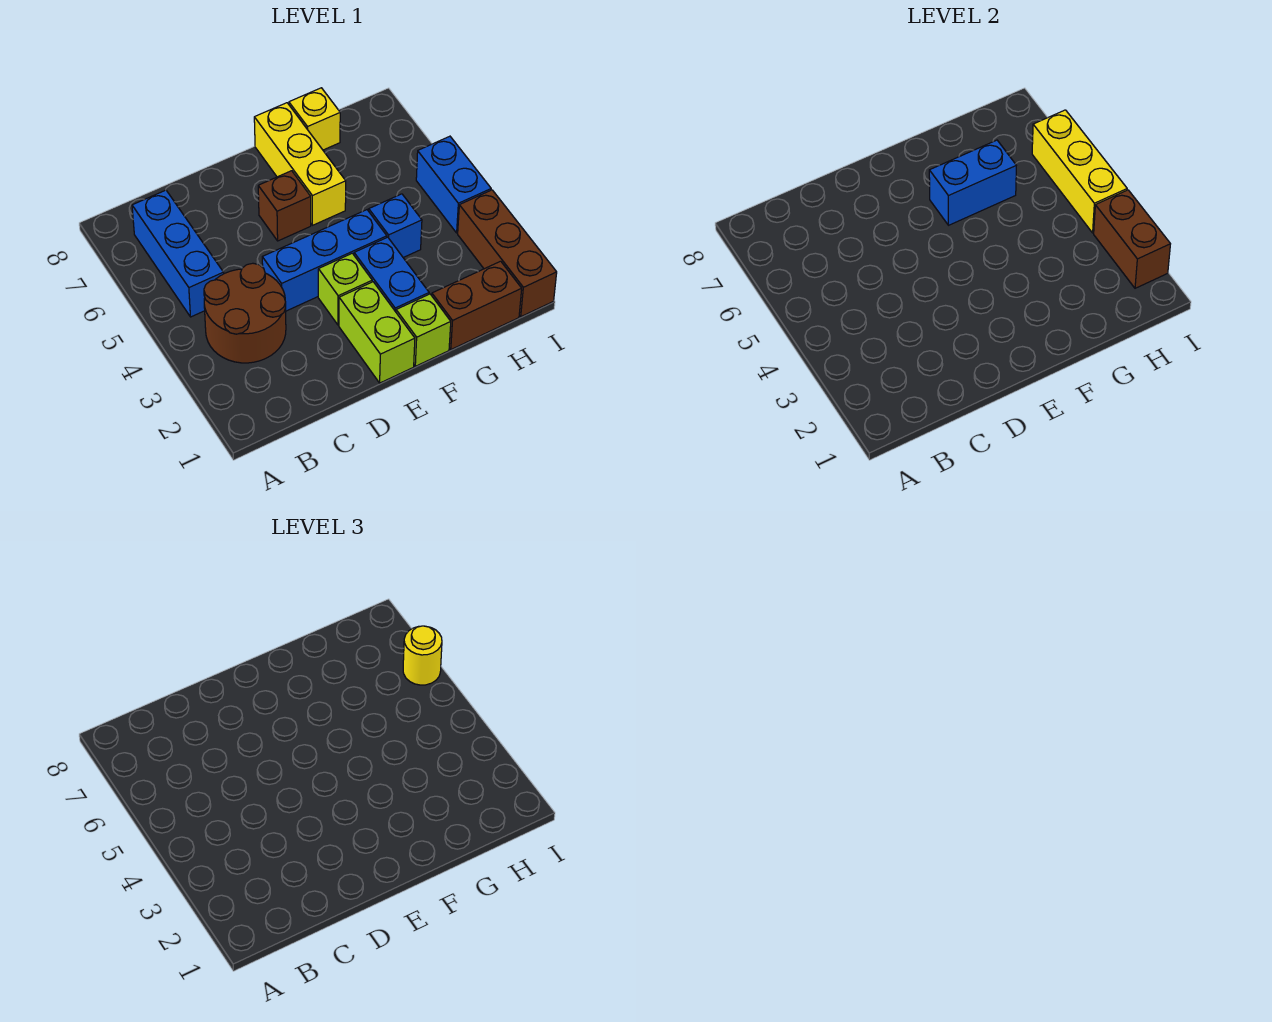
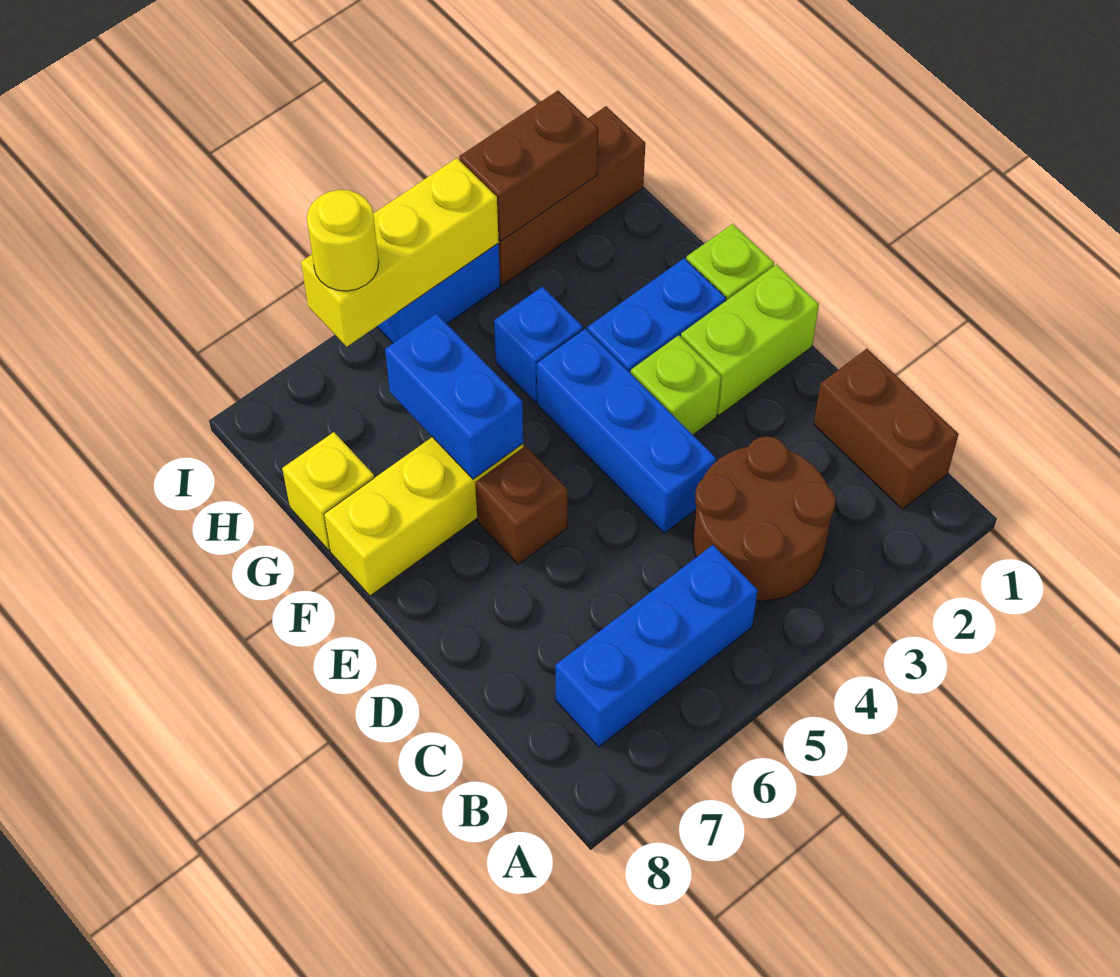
brown brick G1:H1 level 1 -> brown brick B1:C1 level 1

